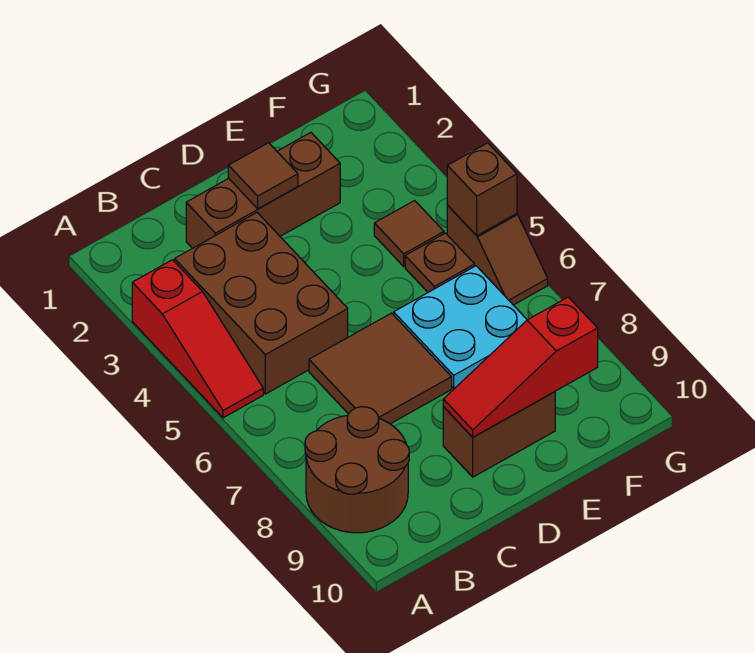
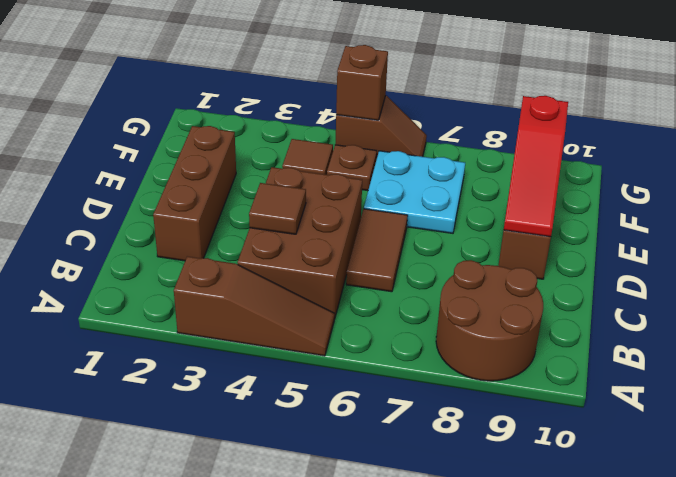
red slope A3:A5 level 1 top 3 -> brown slope A3:A5 level 1 top 3
brown brick B3:C5 level 1 -> brown brick B4:D5 level 1
brown tile C6:D7 level 1 -> brown tile C6:D6 level 1
brown tile D2 level 2 -> brown tile C4 level 2

